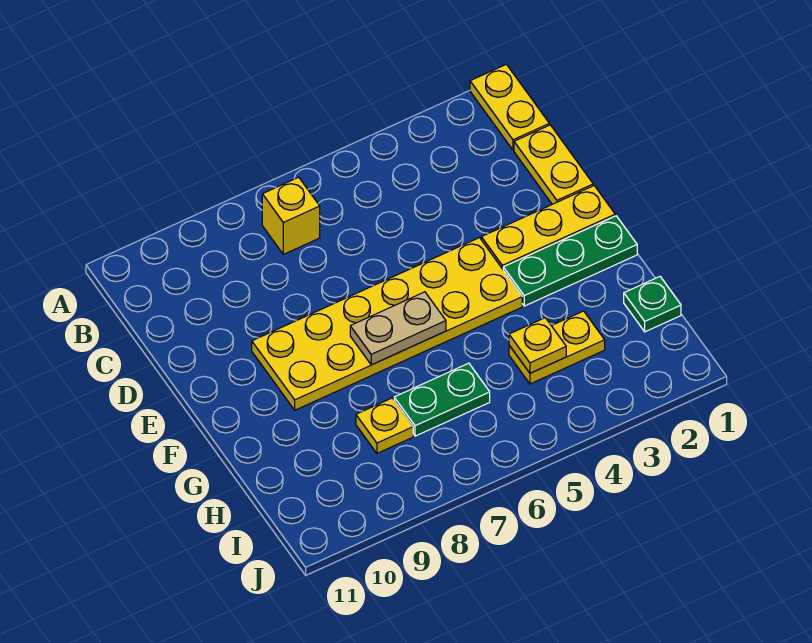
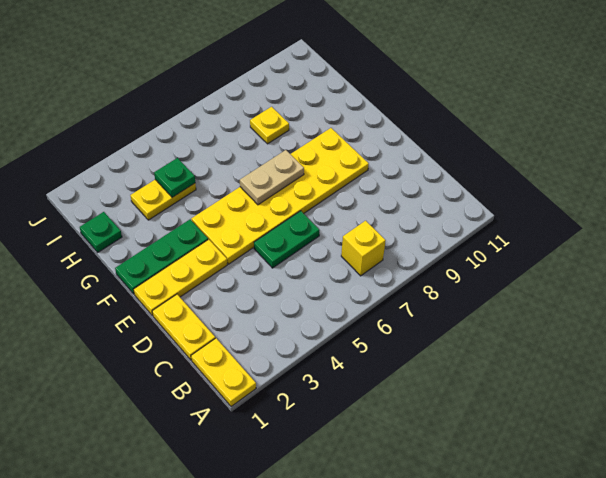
yellow plate H4 level 2 -> green plate H4 level 2
green plate H6:H7 level 1 -> green plate D5:D6 level 1

